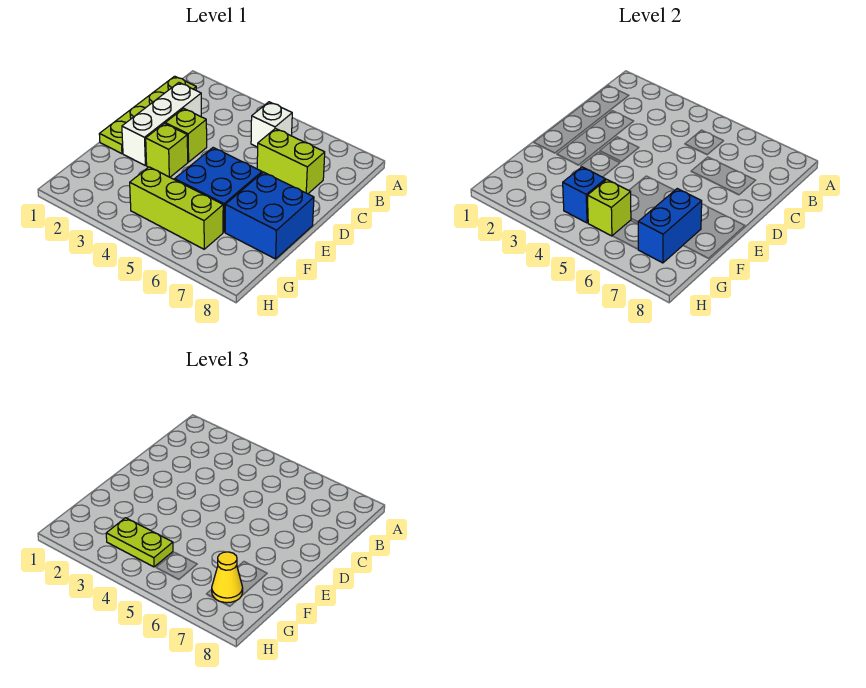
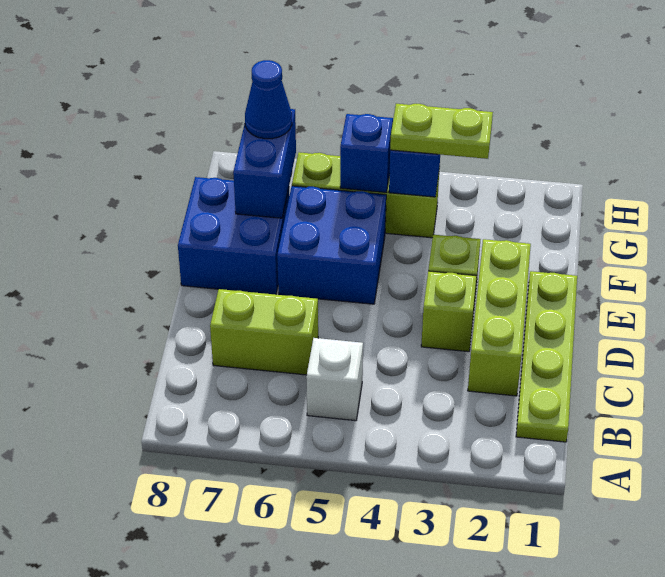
white brick C2:E2 level 1 -> lime brick C2:E2 level 1
lime brick G5 level 2 -> blue brick G5 level 2
yellow cone G7 level 3 -> blue cone G7 level 3

